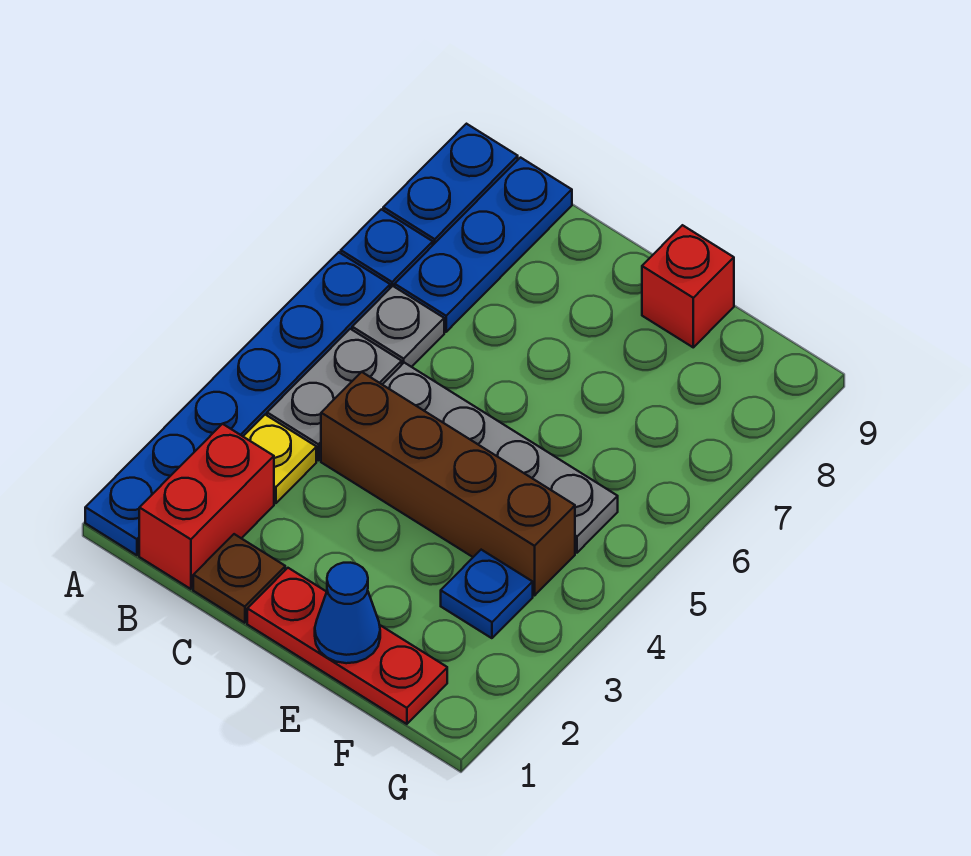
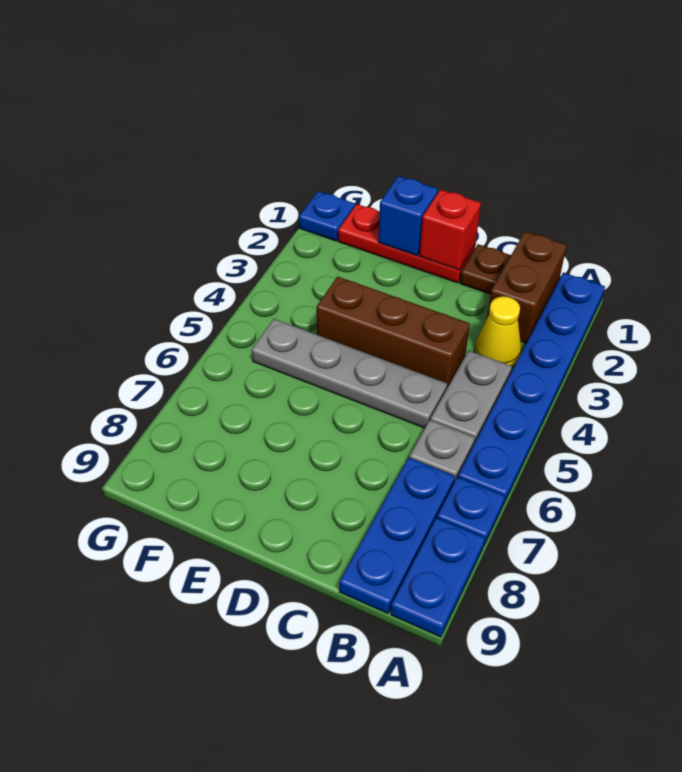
red brick B1:B2 level 1 -> brown brick B1:B2 level 1
yellow plate B3 level 1 -> yellow cone B3 level 1
brown brick C4:F4 level 1 -> brown brick C4:E4 level 1
blue cone E1 level 2 -> blue brick E1 level 2
red brick E9 level 1 -> red brick D1 level 2
blue plate F3 level 1 -> blue plate G1 level 1

